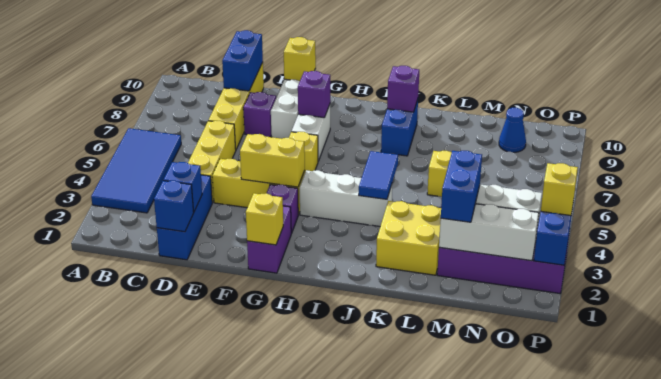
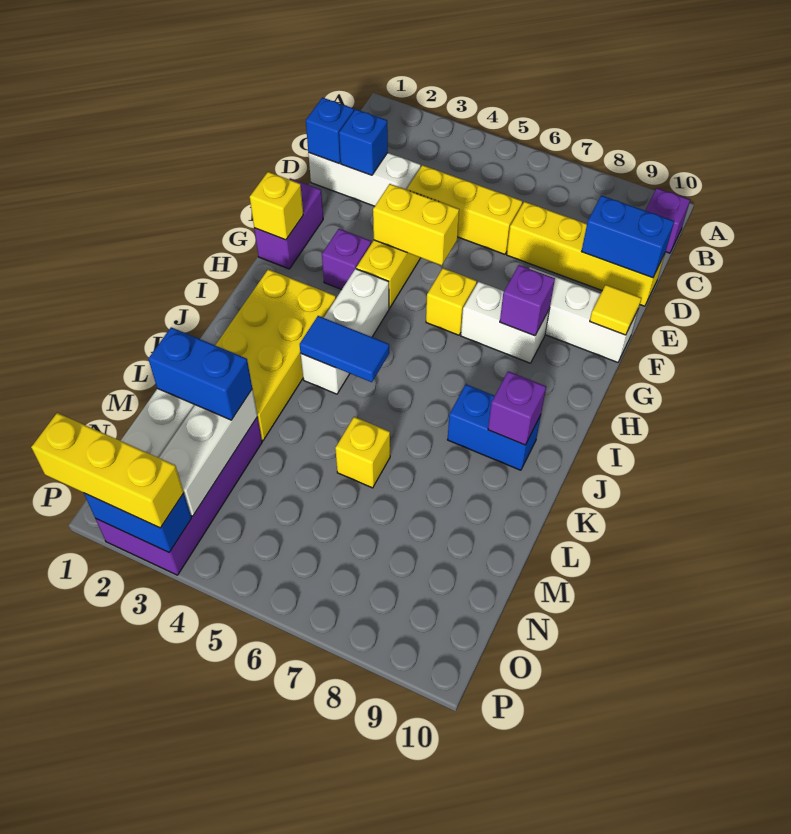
blue tile A3:B6 level 1 -> none
blue brick D1:D3 level 1 -> white brick D1:D3 level 1
purple brick E8 level 1 -> purple brick B10 level 1
yellow brick F4:G4 level 2 -> yellow brick F4:F5 level 2
yellow brick F10 level 2 -> yellow tile F10 level 2
purple brick G1:G2 level 1 -> purple brick F1:G1 level 1
yellow brick K2:L3 level 1 -> yellow brick I2:L3 level 1
blue cone N9 level 1 -> none
yellow brick P3 level 3 -> yellow brick P1:P3 level 3

